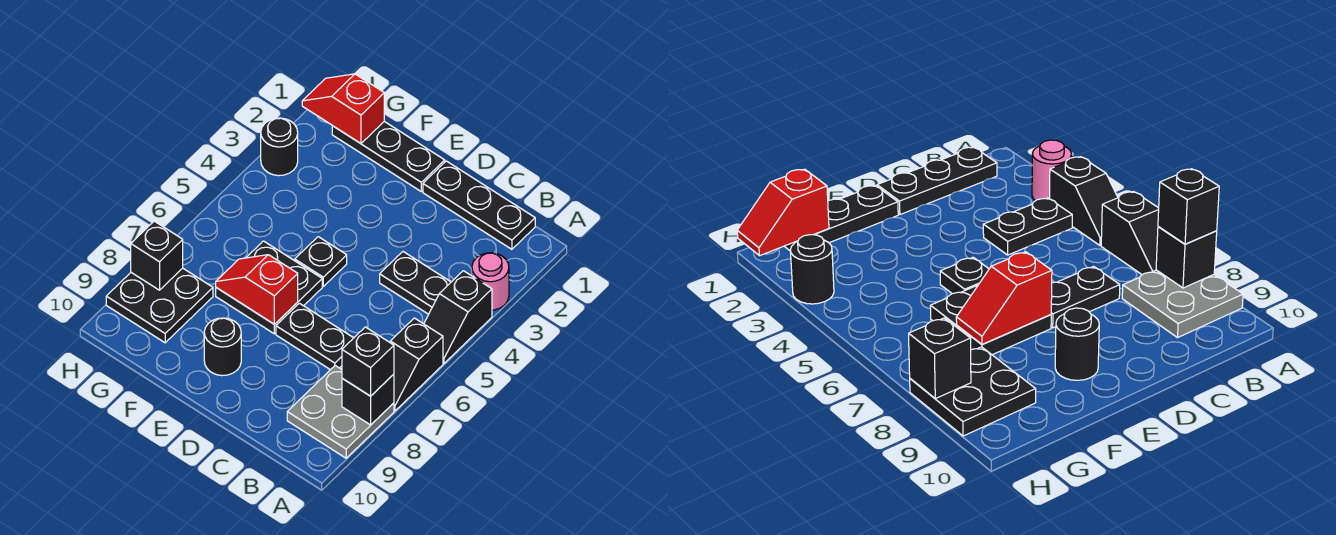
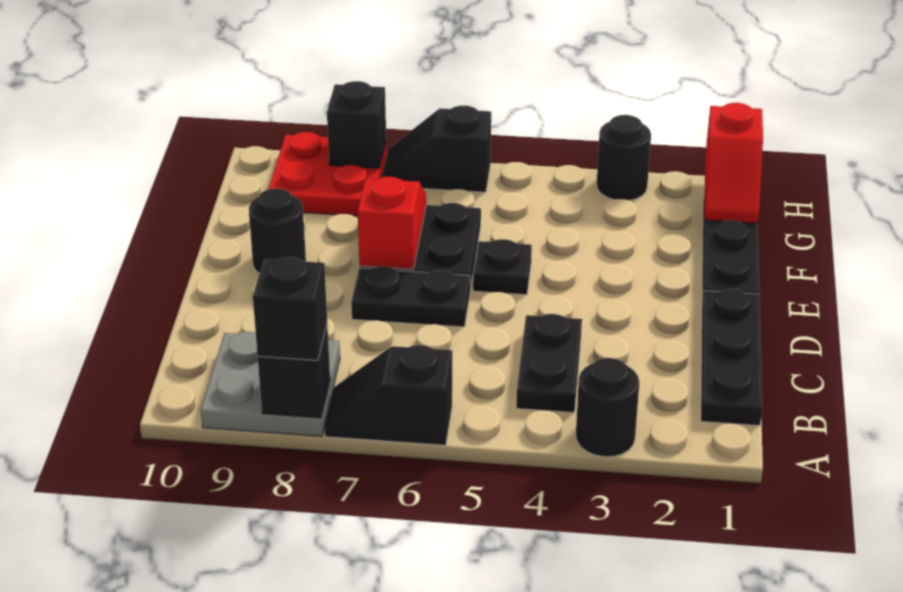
pink round brick A3 level 1 -> black round brick A3 level 1
black slope A4:A5 level 1 top 4 -> black slope H6:H7 level 1 top 6
black plate C7:D7 level 1 -> black plate D6:D7 level 1
red slope G1:H1 level 2 top G -> red slope G1:H1 level 2 top H
black plate G8:H9 level 1 -> red plate G8:H9 level 1

